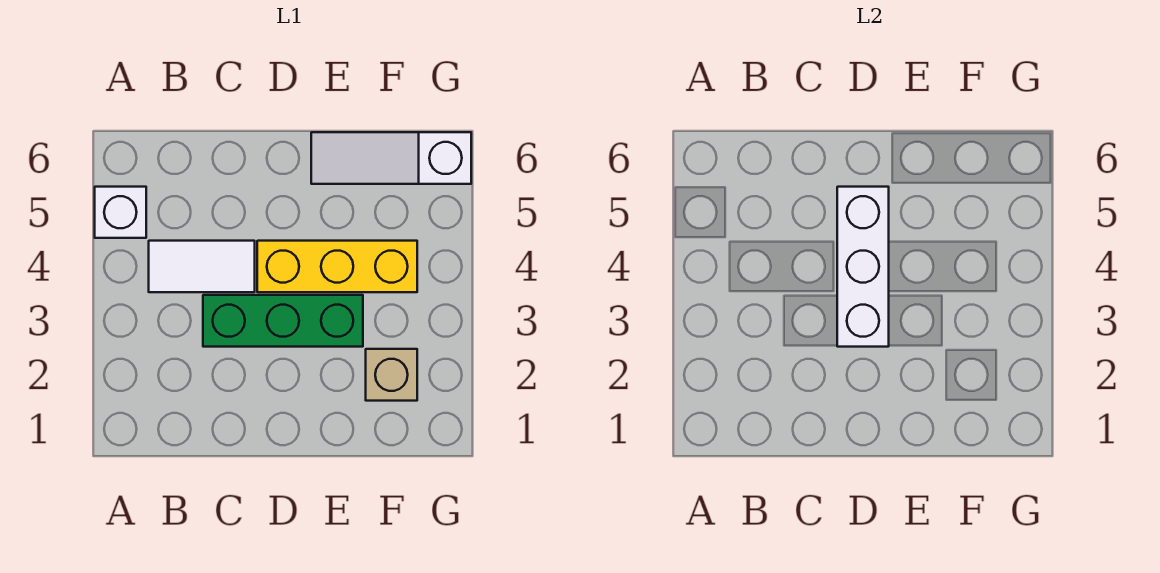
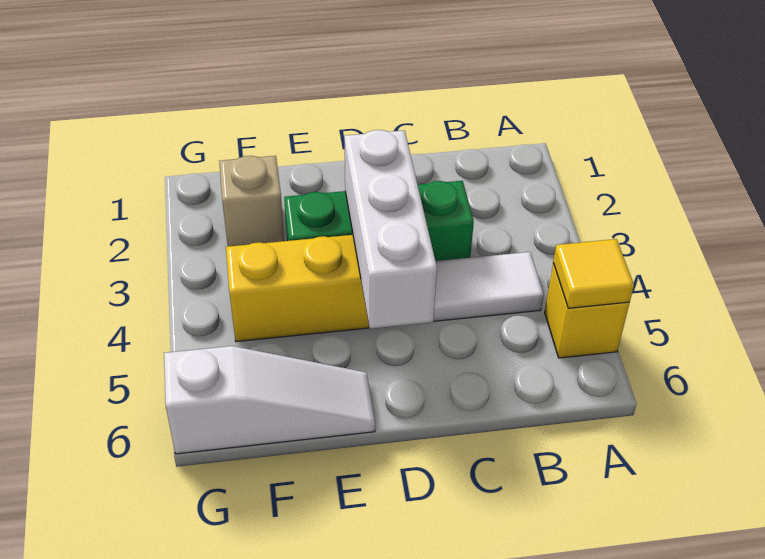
white brick A5 level 1 -> yellow brick A5 level 1
none -> yellow tile A5 level 2

